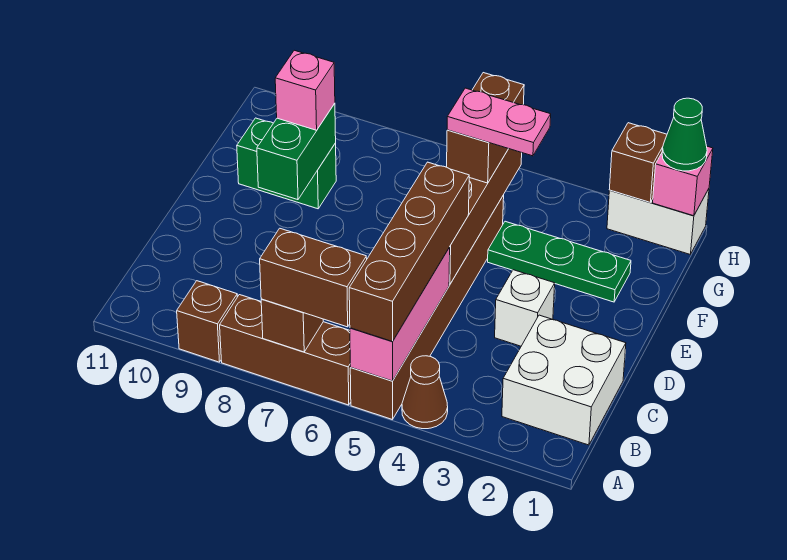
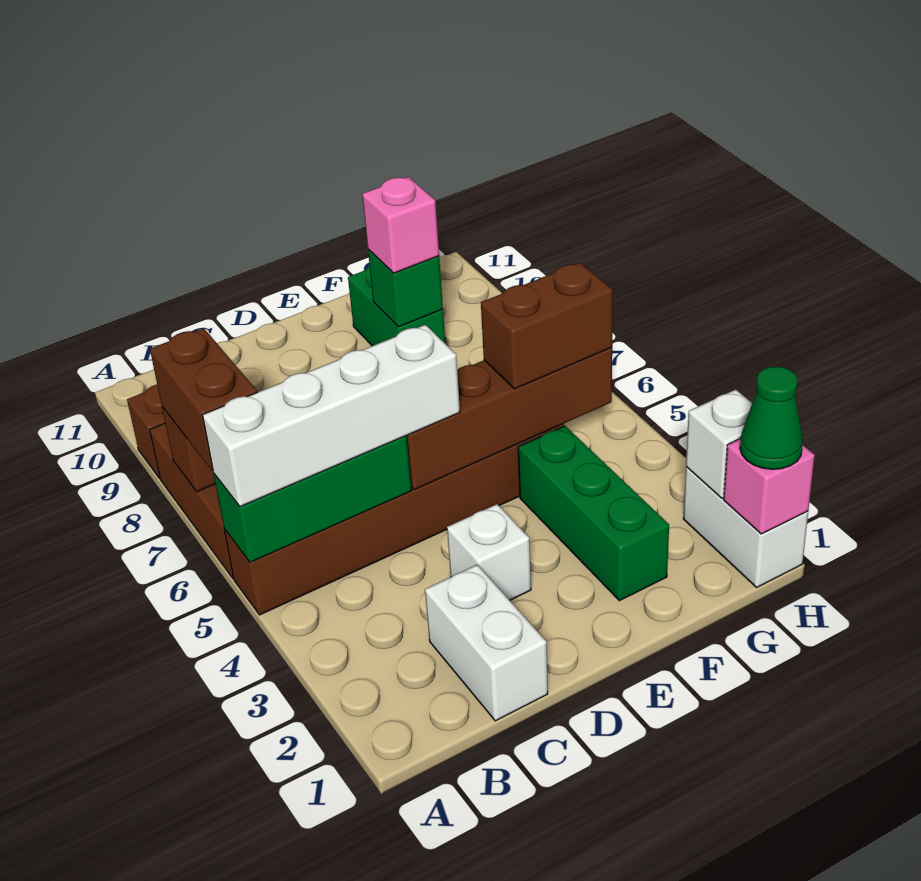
brown cone A4 level 1 -> none
pink brick A5:C5 level 2 -> green brick A5:C5 level 2
brown brick A5:D5 level 3 -> white brick A5:D5 level 3
white brick B1:C2 level 1 -> white brick C1:C2 level 1
green brick E9:F9 level 2 -> green brick F9 level 2
green plate F2:F4 level 1 -> green brick F2:F4 level 1
pink plate F4:F5 level 4 -> none
brown brick H2 level 2 -> white brick H2 level 2

